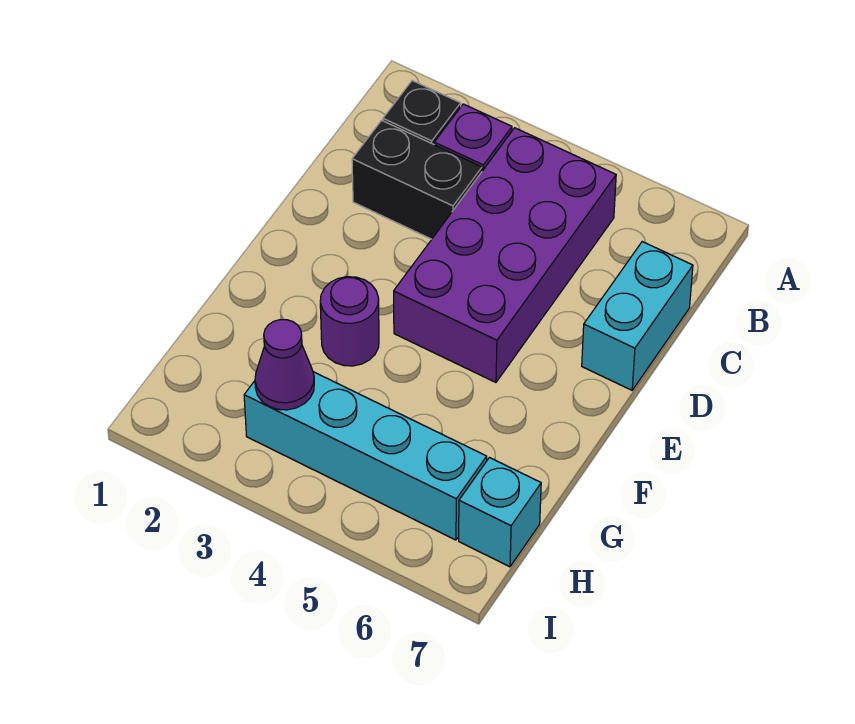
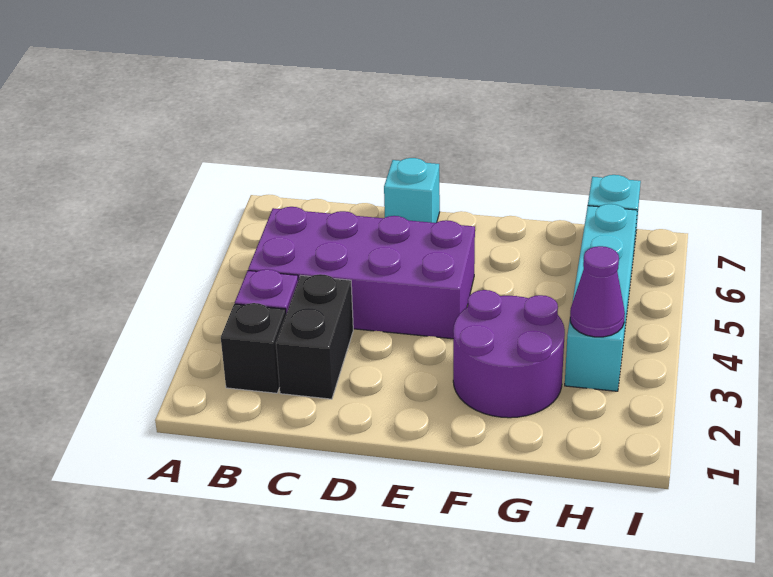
cyan brick C7:D7 level 1 -> cyan brick D7 level 1
purple round brick F3 level 1 -> purple round brick F2:G3 level 1

